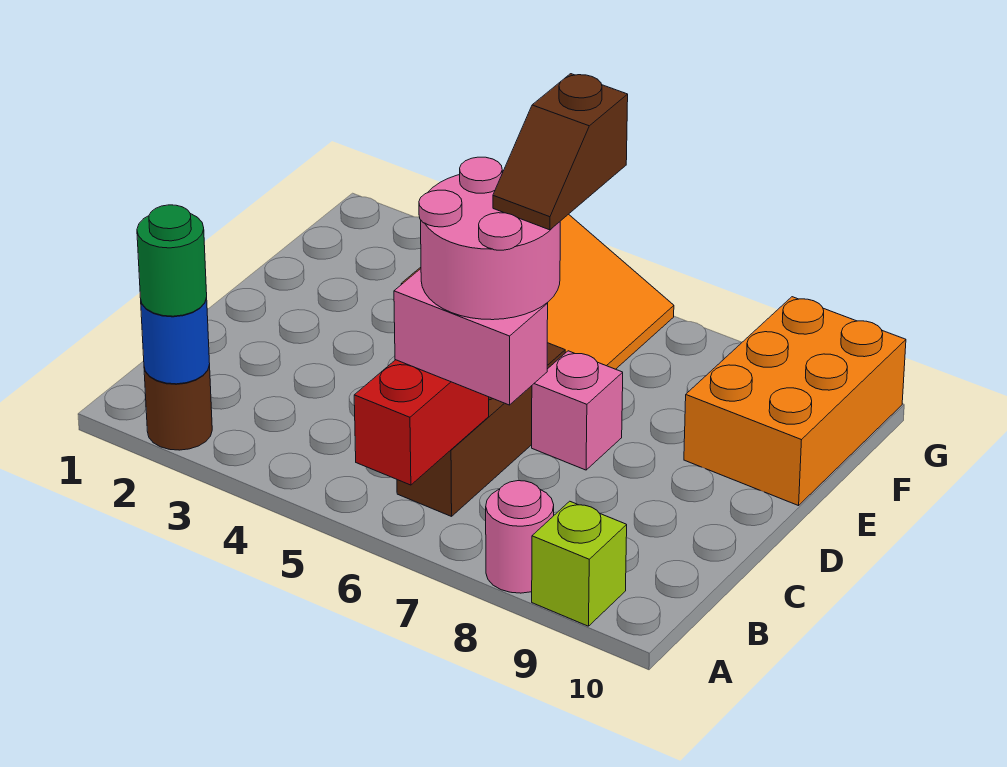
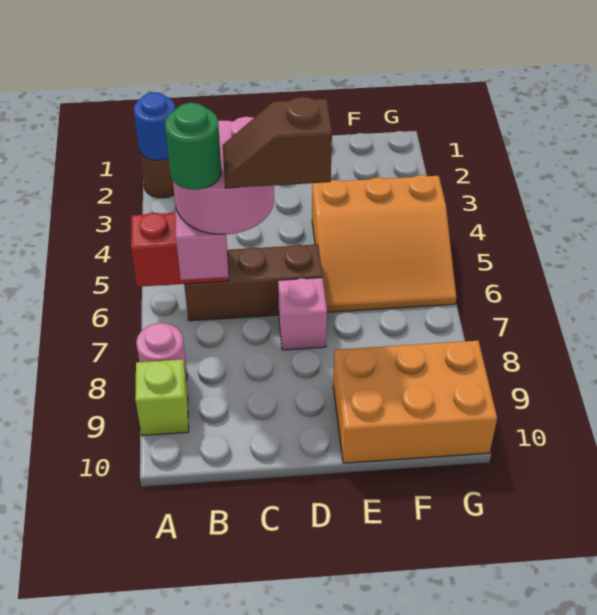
green round brick A2 level 3 -> green round brick B7 level 5

